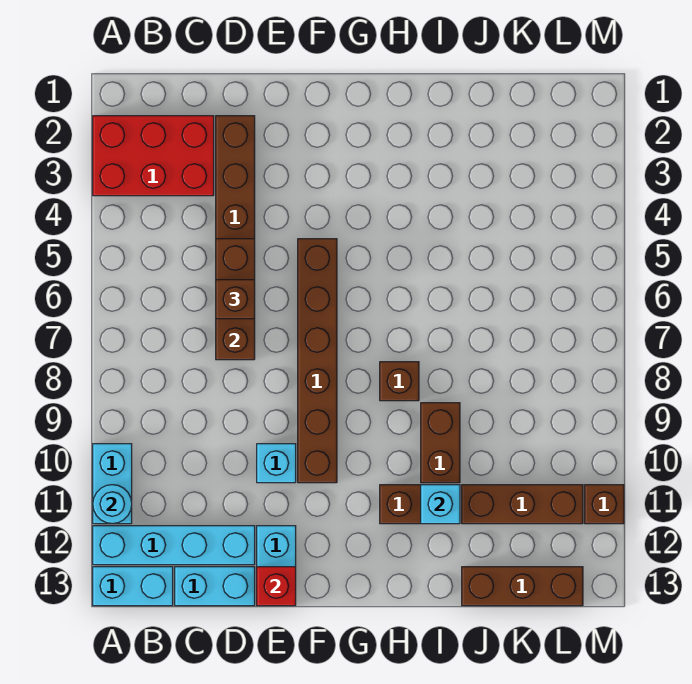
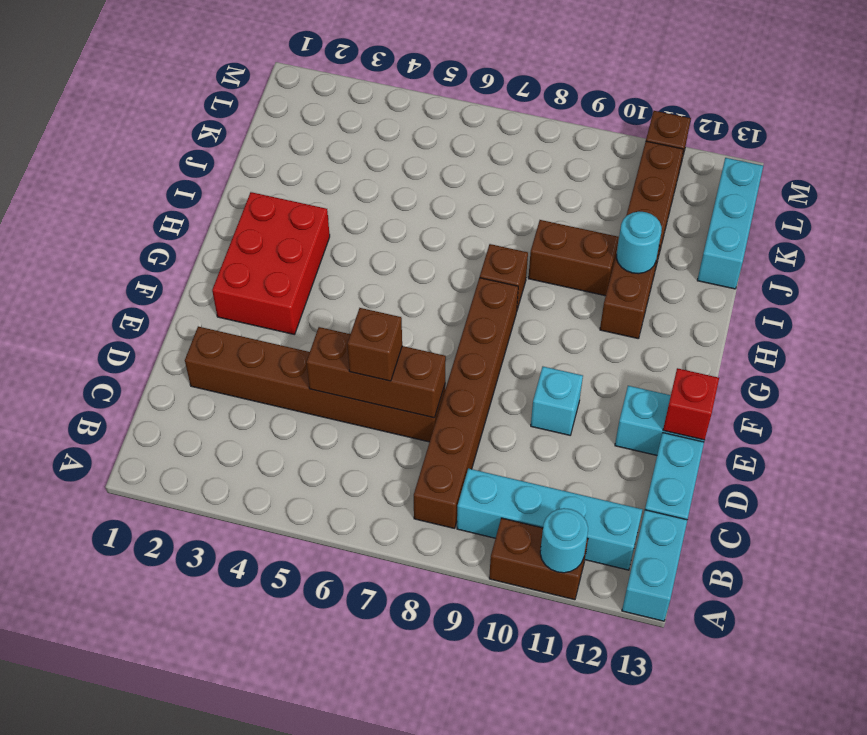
red brick A2:C3 level 1 -> red brick F2:H3 level 1
cyan brick A10:A11 level 1 -> brown brick A10:A11 level 1
cyan brick A12:D12 level 1 -> cyan brick B9:B12 level 1
brown brick F5:F10 level 1 -> brown brick B8:G8 level 1
cyan brick I11 level 2 -> cyan round brick I11 level 2
brown brick J13:L13 level 1 -> cyan brick J13:L13 level 1

